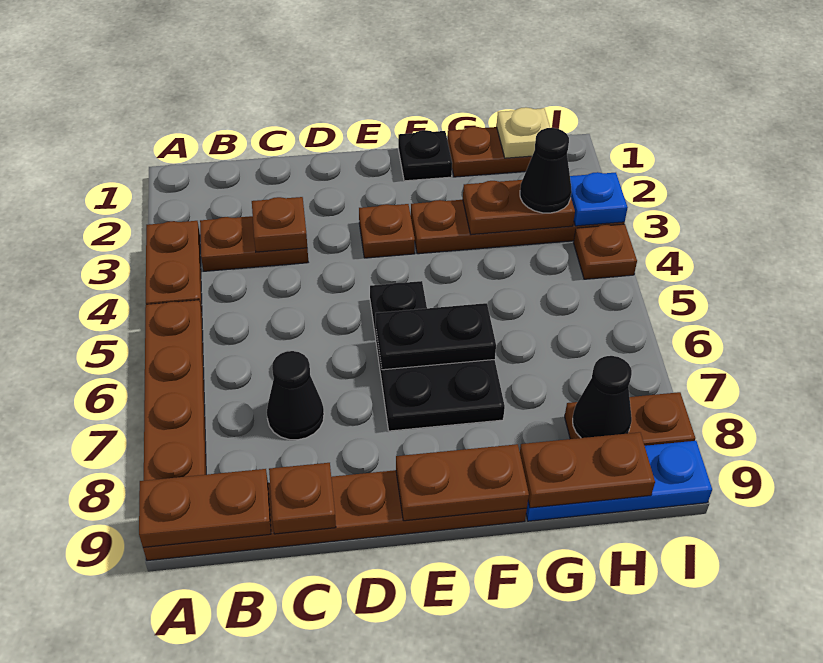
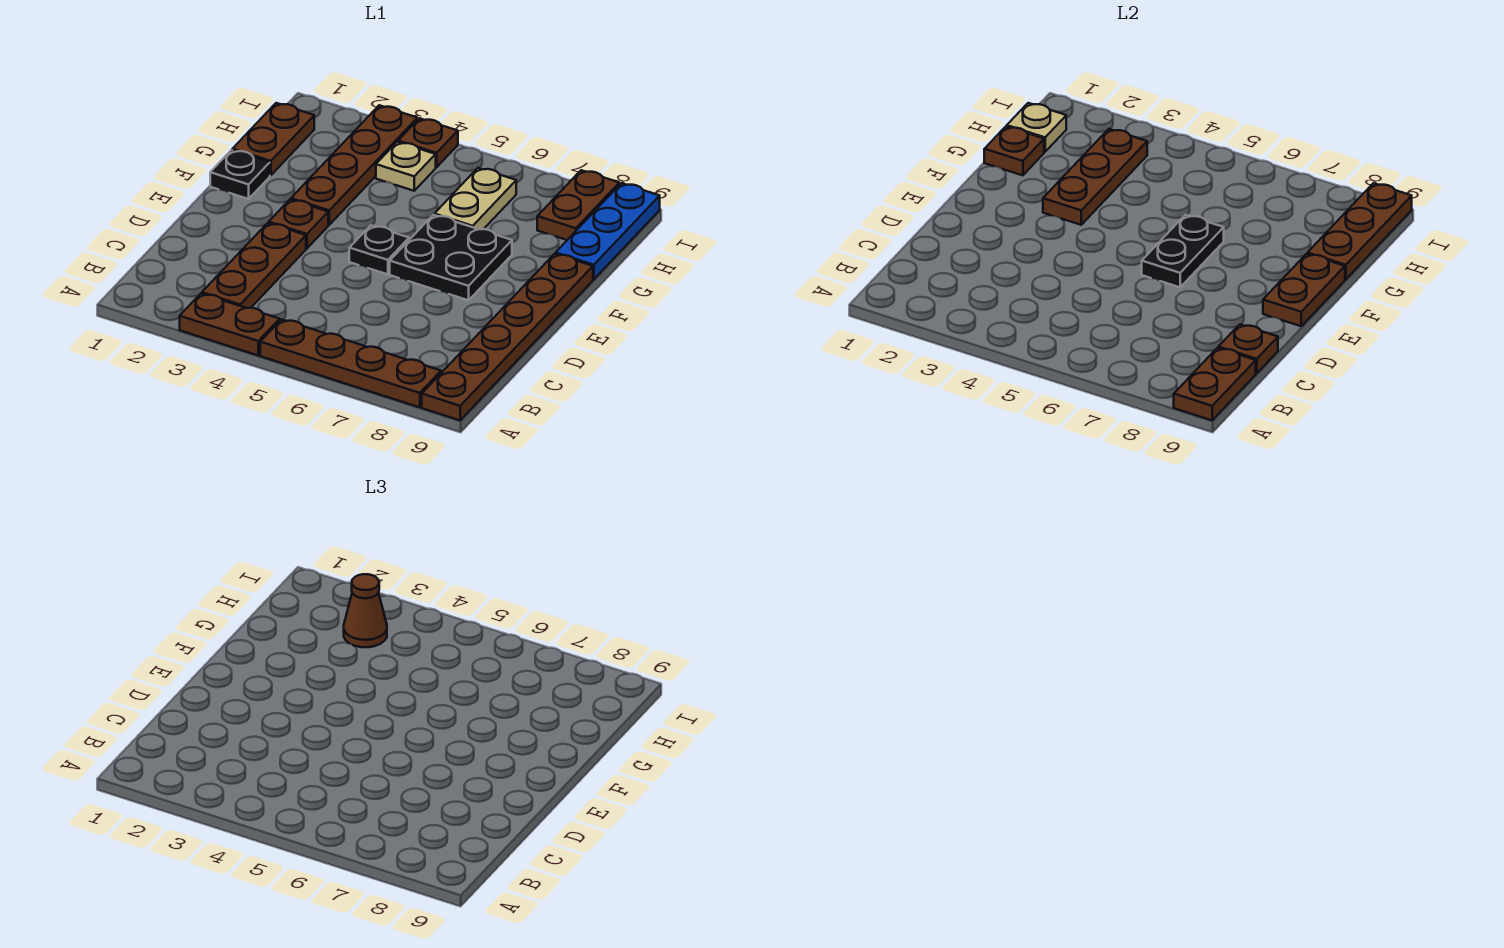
brown plate B3:C3 level 1 -> brown plate B3:D3 level 1
brown plate C3 level 2 -> brown plate G1 level 2
black cone C7 level 1 -> none
brown plate G3:H3 level 2 -> brown plate F3:H3 level 2
none -> tan plate G6:H6 level 1
brown plate G9:H9 level 2 -> brown plate G9:I9 level 2
black cone H3 level 3 -> brown cone H3 level 3
none -> tan plate H4 level 1
black cone H8 level 2 -> none
blue plate I3 level 2 -> none

